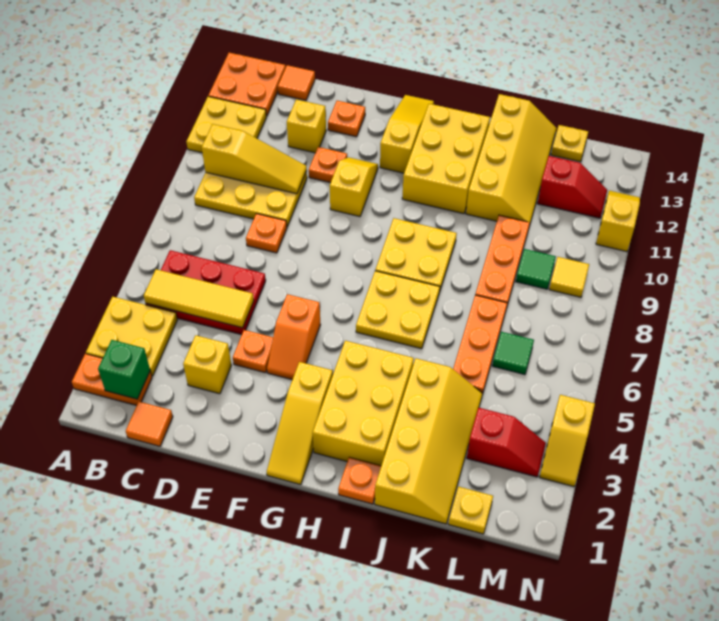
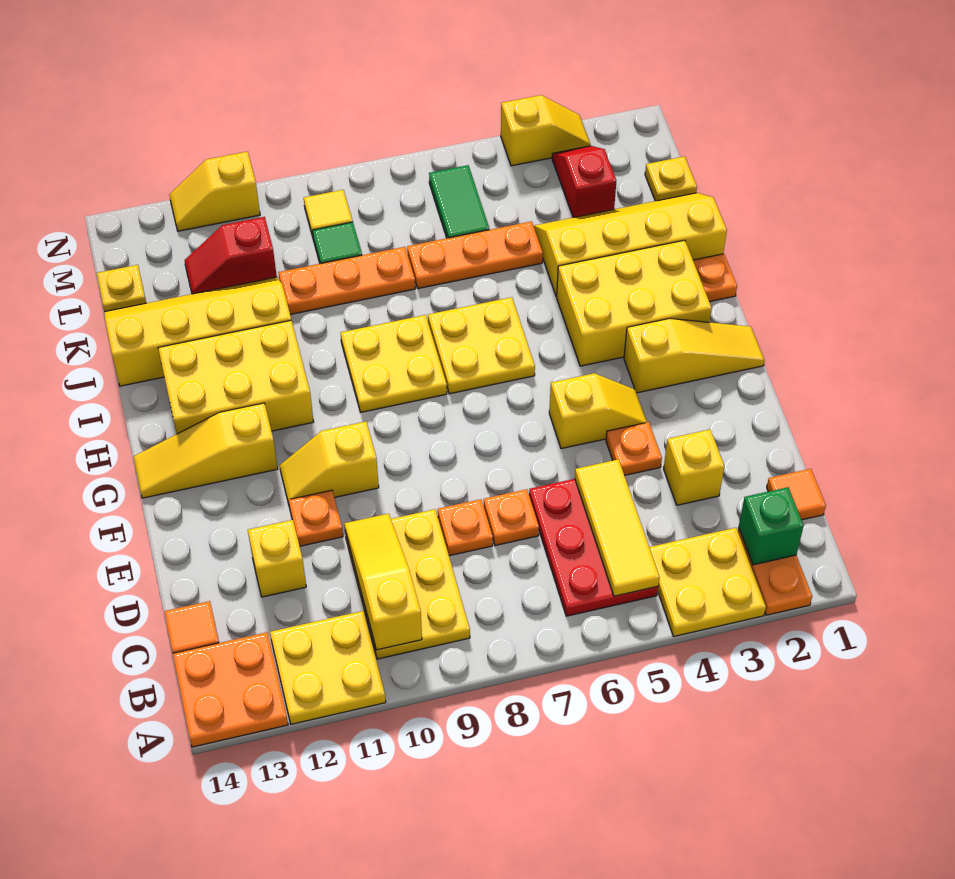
orange plate E13 level 1 -> orange plate D7 level 1
orange slope F4:F5 level 1 top 5 -> yellow slope F4:F5 level 1 top 5
green tile L6 level 1 -> green tile L6:M6 level 1
red slope L12:M12 level 1 top L -> red slope L11:L12 level 1 top 11

